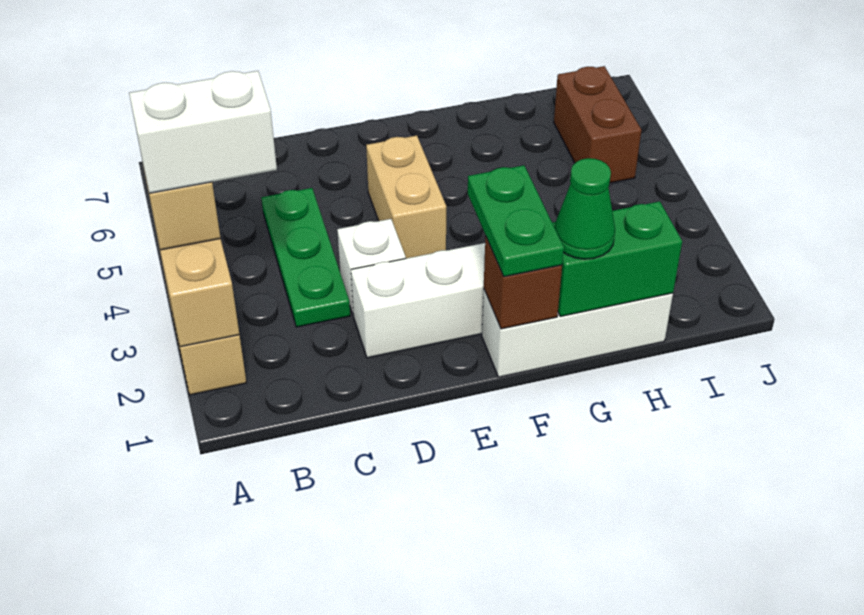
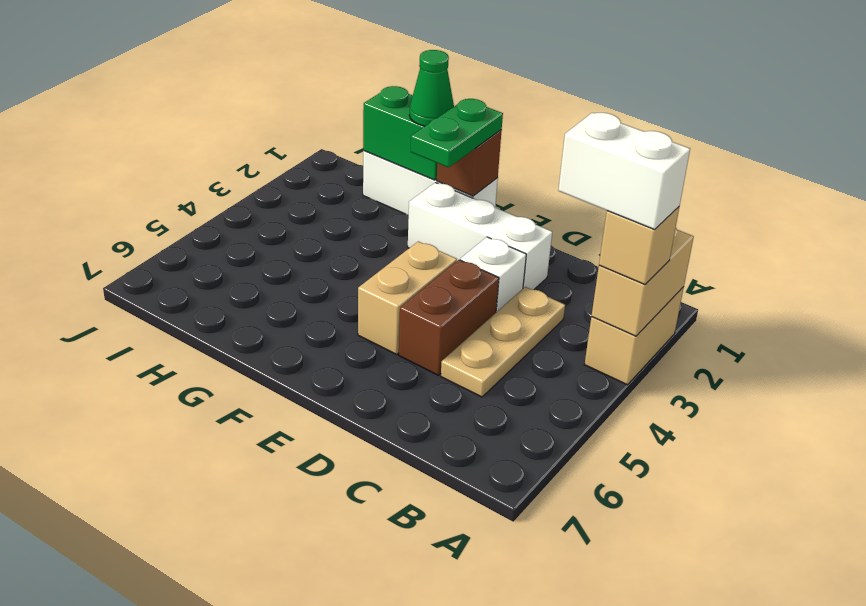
green plate C3:C5 level 1 -> tan plate C3:C5 level 1
brown brick I5:I6 level 1 -> brown brick D4:D5 level 1

